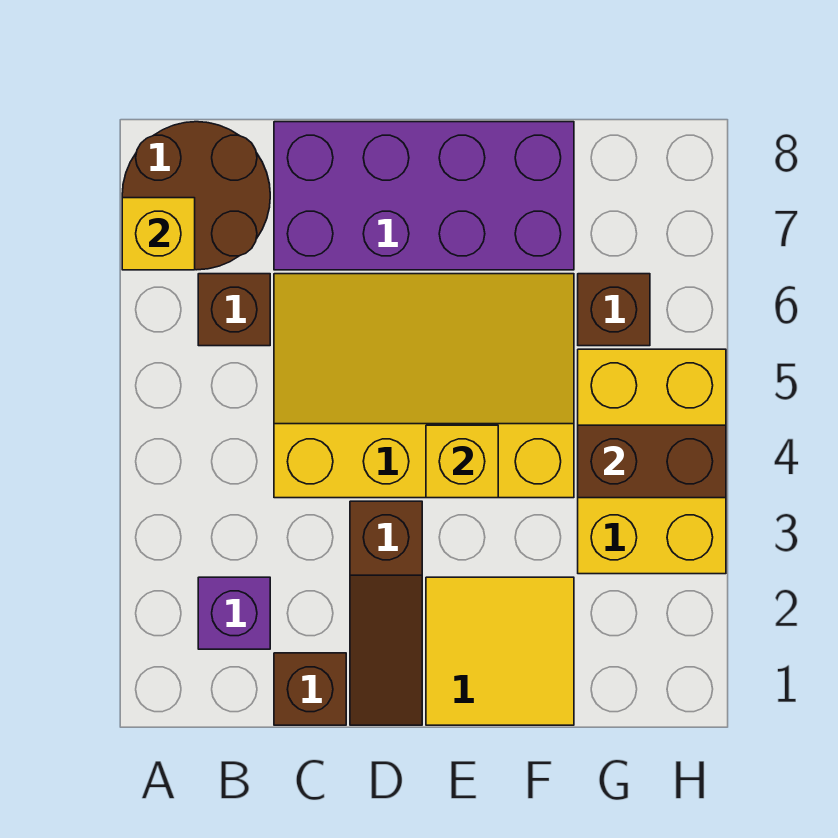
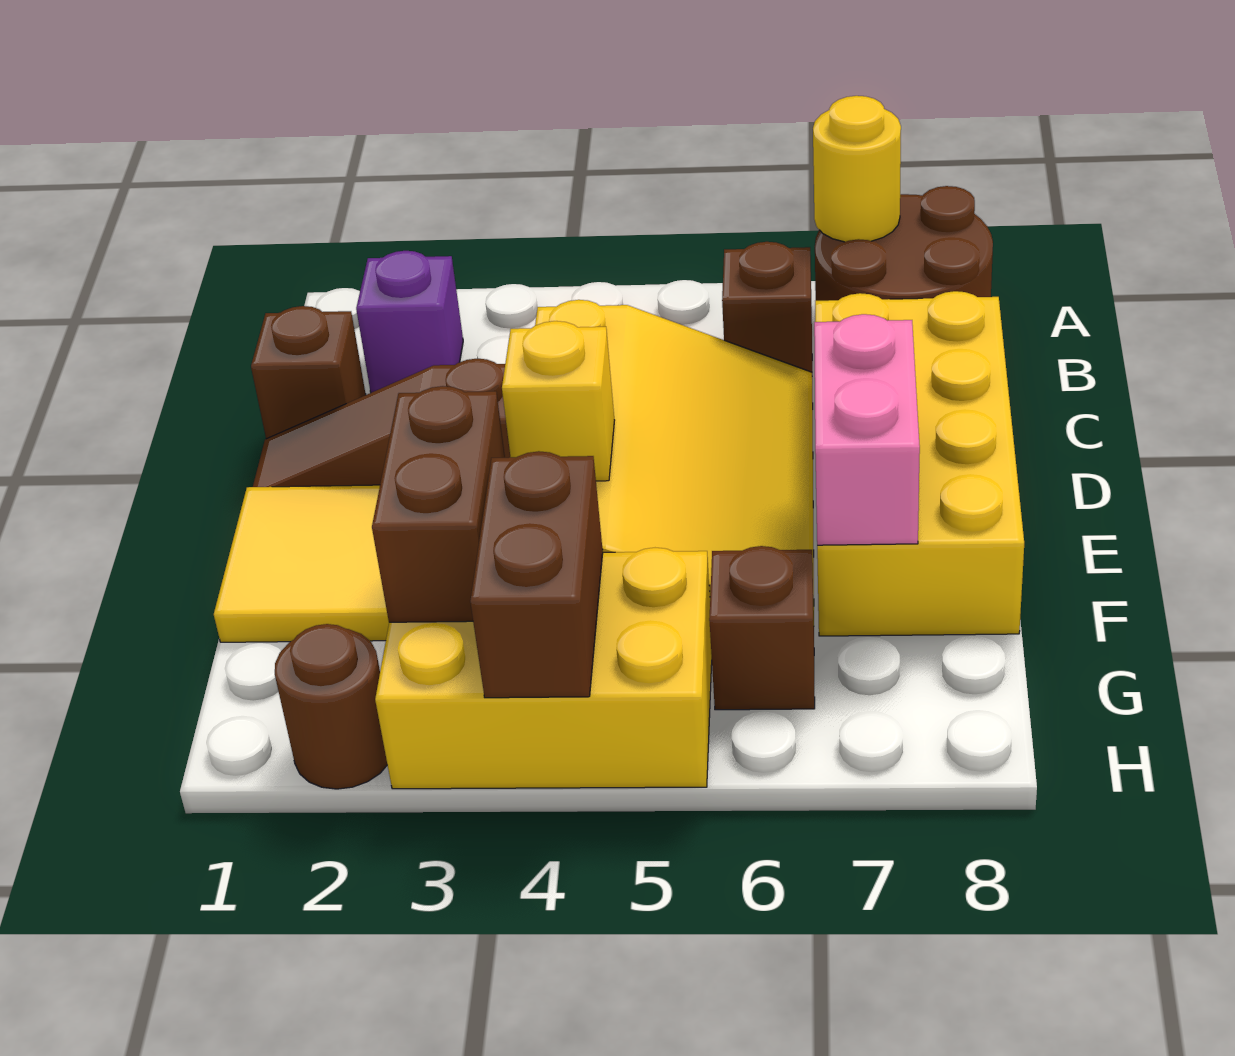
yellow brick A7 level 2 -> yellow round brick A7 level 2
purple brick C7:F8 level 1 -> yellow brick C7:F8 level 1
none -> pink brick E7:F7 level 2
none -> brown brick F3:G3 level 2
none -> brown round brick H2 level 1

